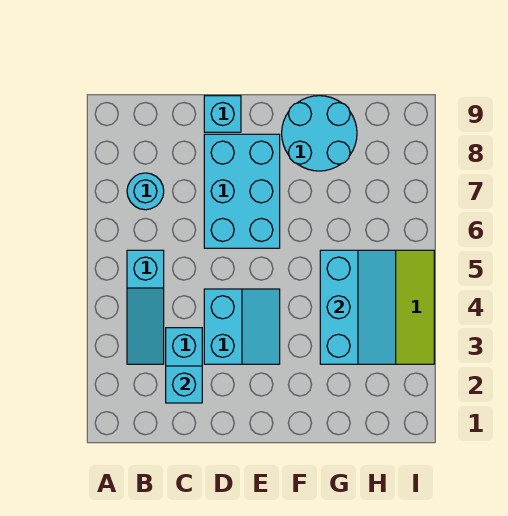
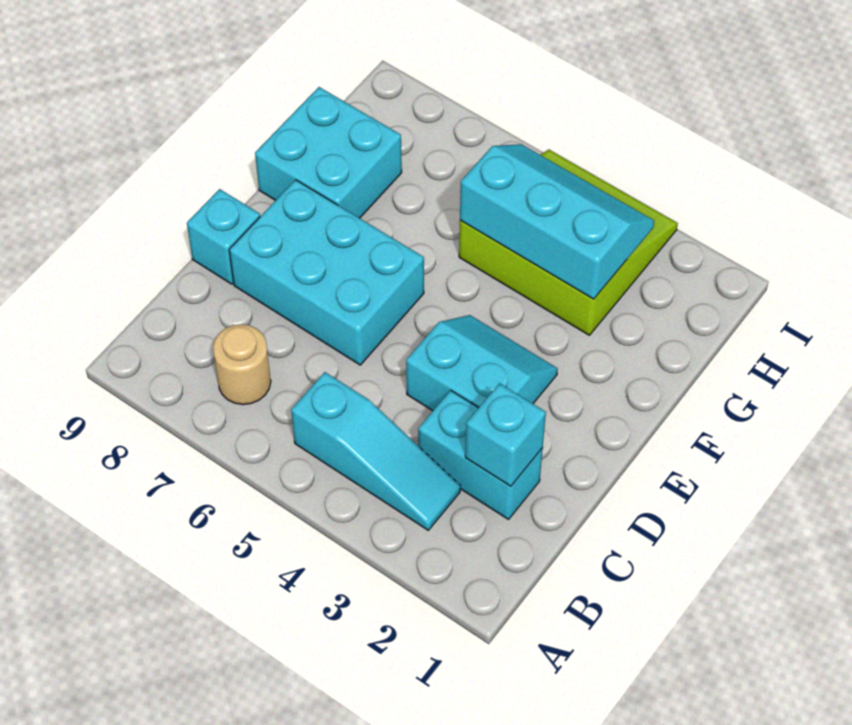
cyan round brick B7 level 1 -> tan round brick B7 level 1
cyan round brick F8:G9 level 1 -> cyan brick F8:G9 level 1

